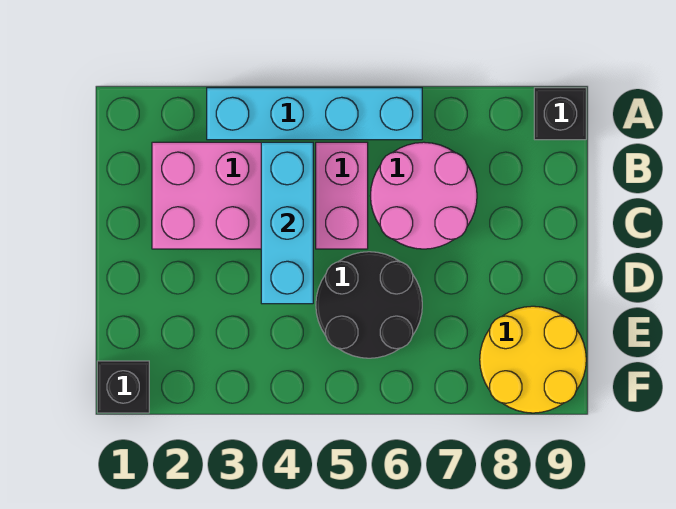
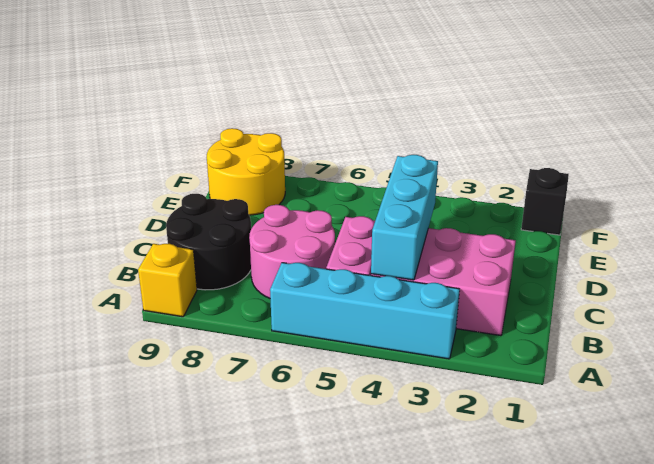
black brick A9 level 1 -> yellow brick A9 level 1
black round brick D5:E6 level 1 -> black round brick B8:C9 level 1

